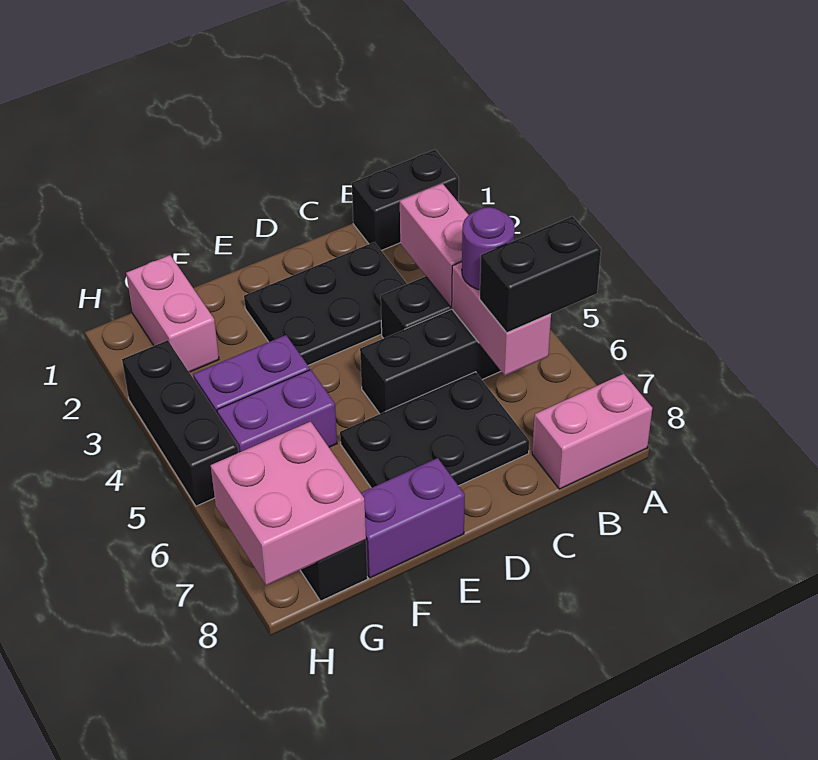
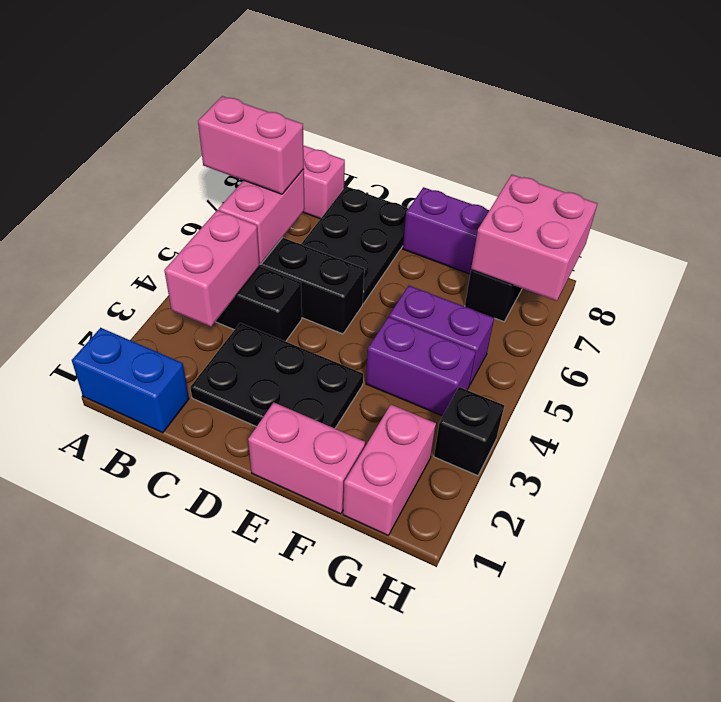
black brick A1:B1 level 1 -> blue brick A1:B1 level 1
black brick A6:B6 level 3 -> pink brick A6:B6 level 3
purple round brick B5 level 3 -> none
black plate C6:E7 level 1 -> black plate C6:D8 level 1
none -> pink brick E1:F1 level 1
black brick H3:H5 level 1 -> black brick H3 level 1

